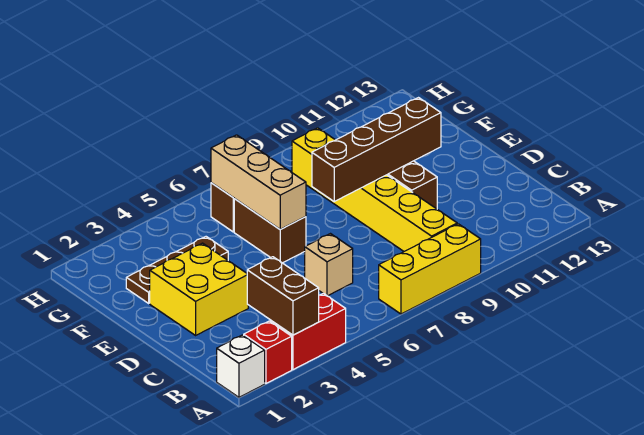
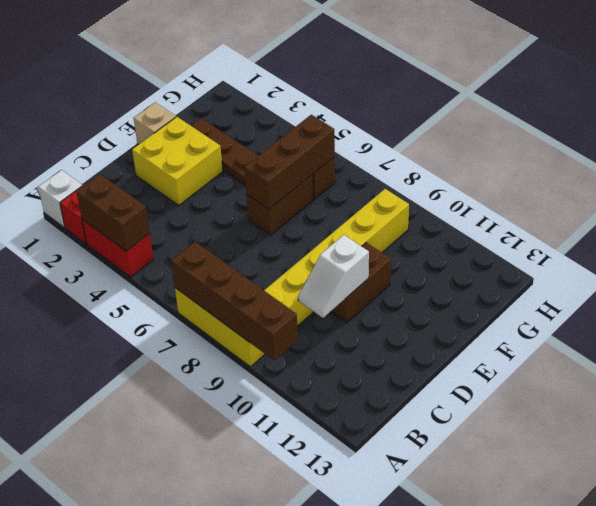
brown brick A3:B3 level 2 -> brown brick A3:A4 level 2
tan brick C6 level 1 -> tan brick E1 level 1
none -> white slope C10:D10 level 2 top D
tan brick E6:G6 level 2 -> brown brick E6:G6 level 2
brown brick E8:E11 level 2 -> brown brick A7:A10 level 2

